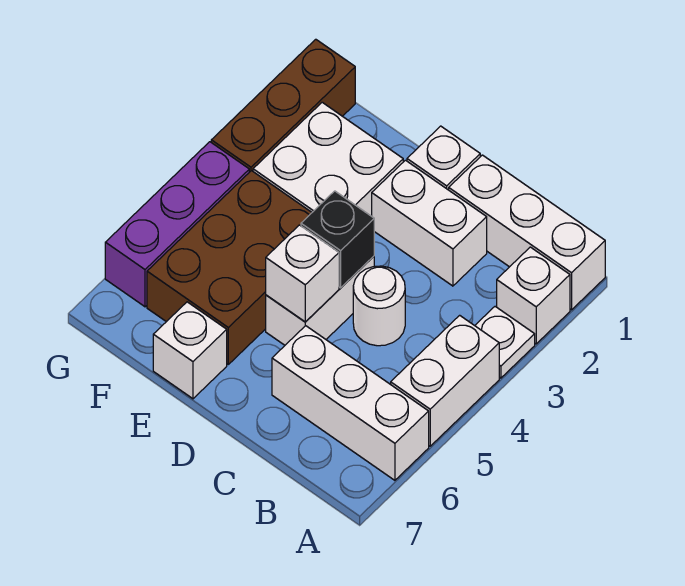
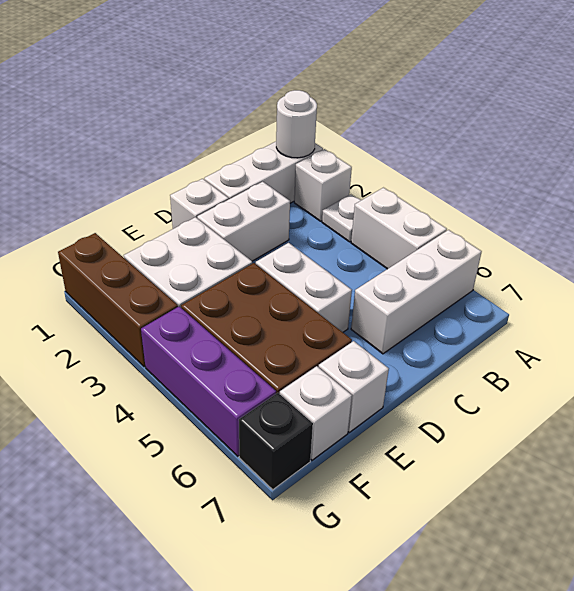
white round brick C4 level 1 -> white round brick A1 level 2
black brick D4 level 2 -> black brick G7 level 1
white brick D5 level 2 -> white brick F7 level 1

